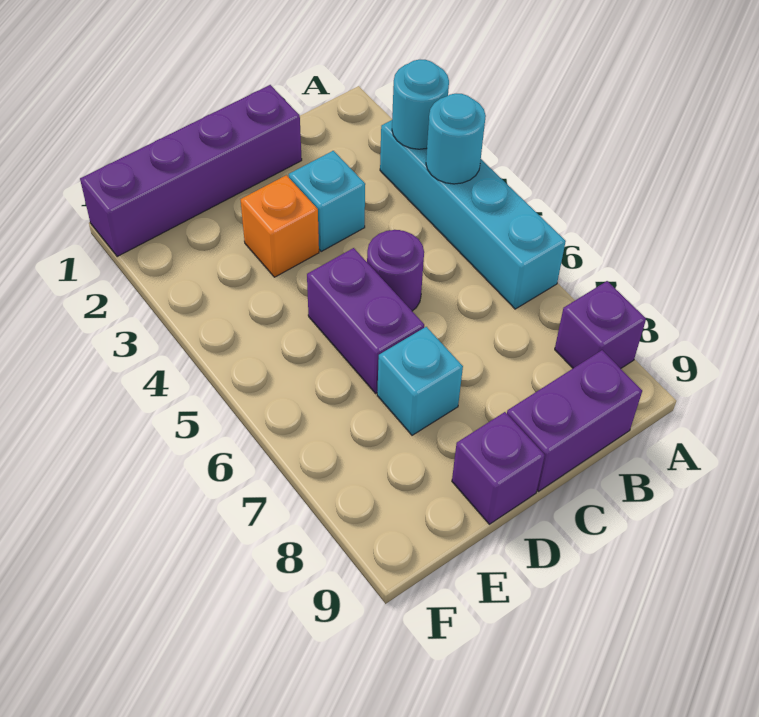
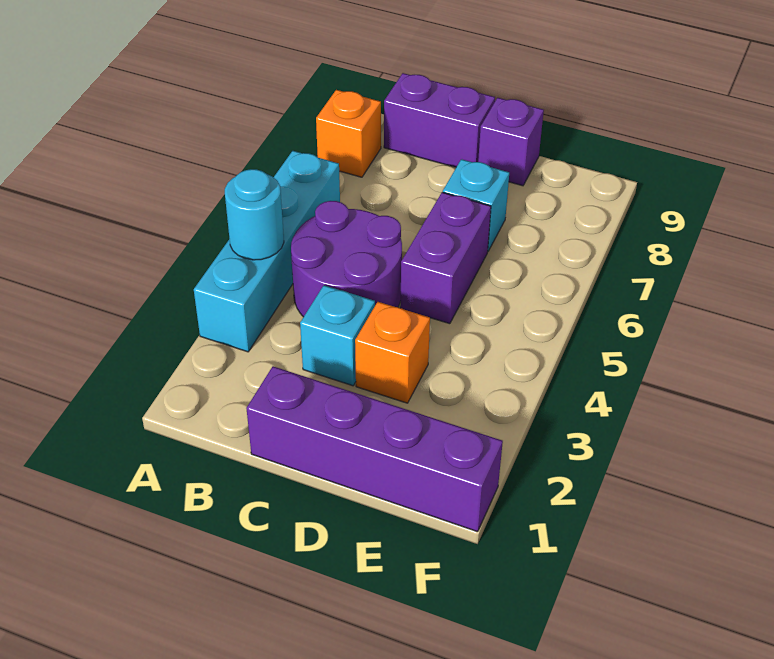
cyan round brick A3 level 2 -> none
purple brick A8 level 1 -> orange brick A8 level 1
purple round brick C5 level 1 -> purple round brick B4:C5 level 1

